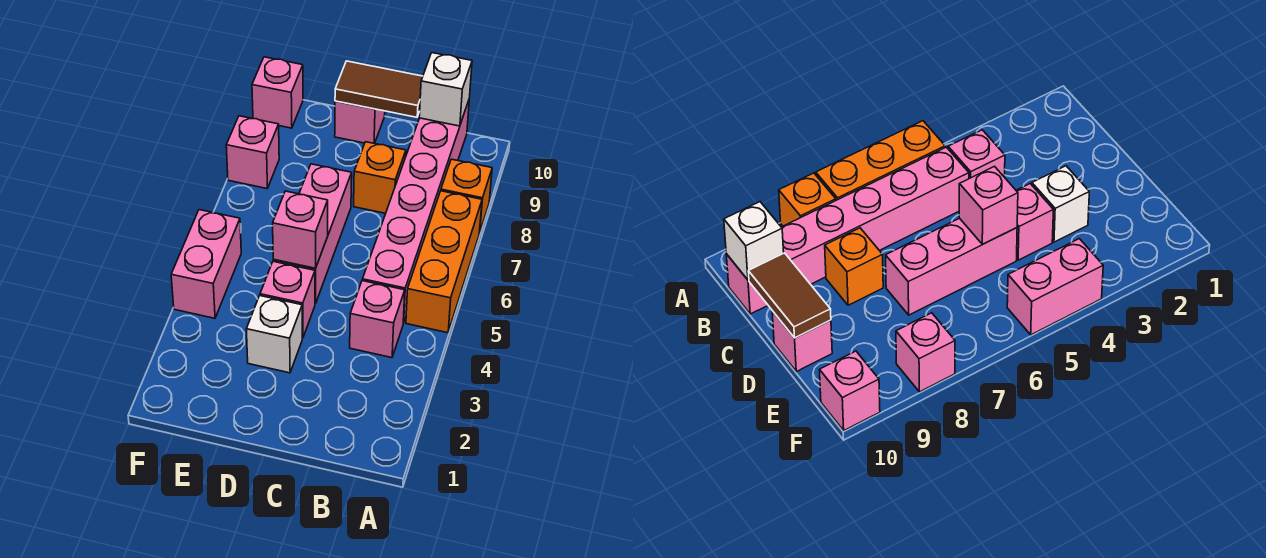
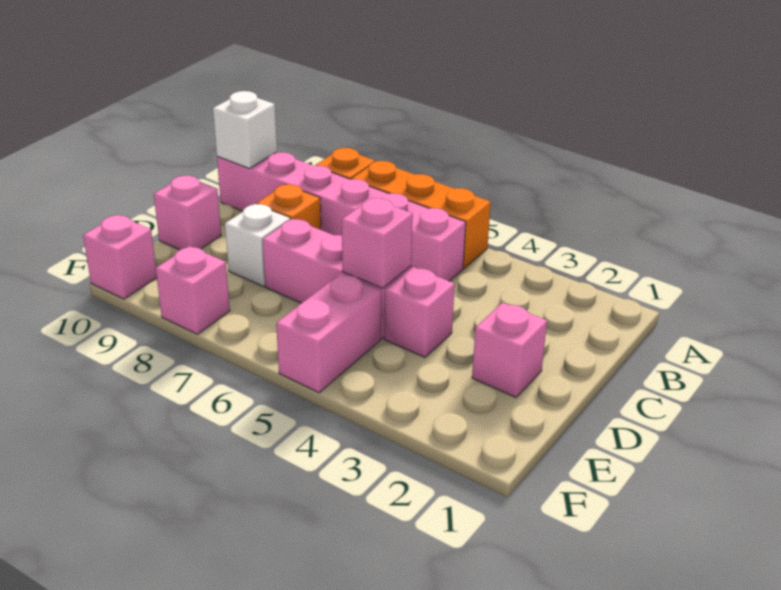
pink brick B4 level 1 -> pink brick D2 level 1
brown tile C10:D10 level 2 -> none
white brick D3 level 1 -> white brick D8 level 1
pink brick F4:F5 level 1 -> pink brick E5:F5 level 1

